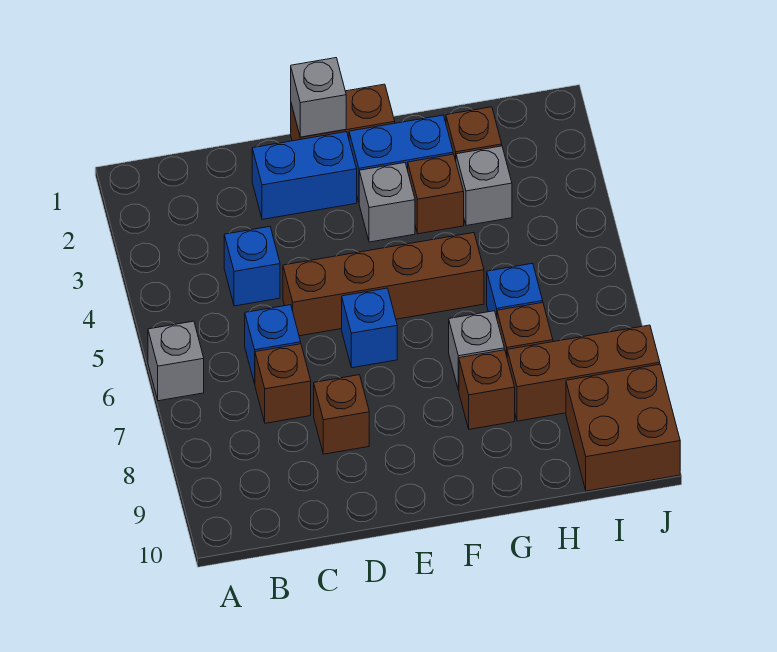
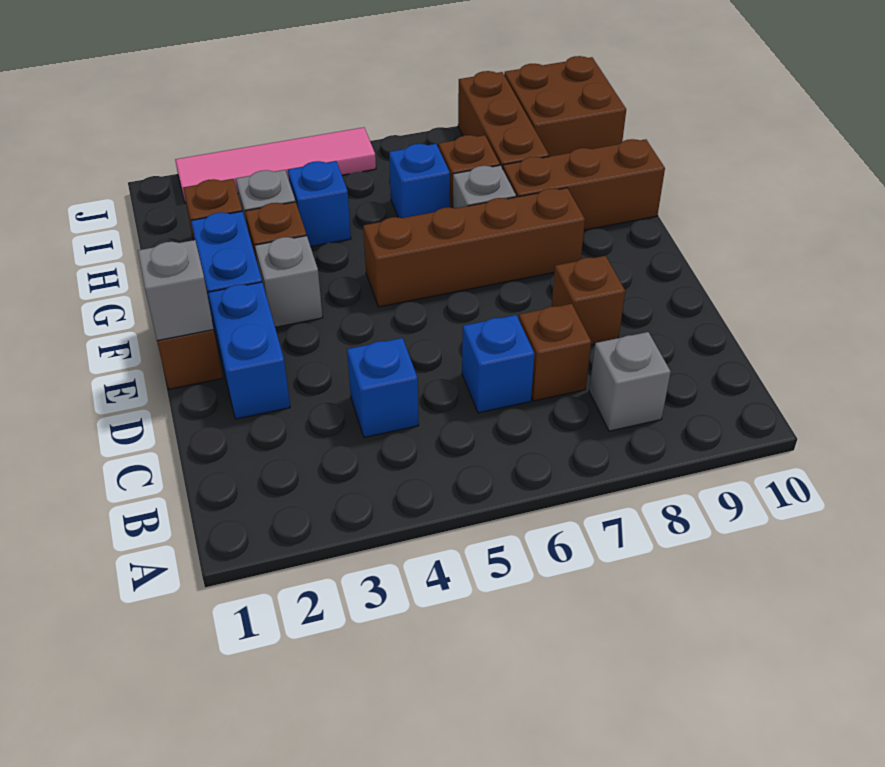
grey brick A6 level 1 -> grey brick B8 level 1
brown brick D5:G5 level 1 -> brown brick F5:F8 level 1
blue brick E6 level 1 -> blue brick H4 level 1
brown brick G8 level 1 -> brown brick G8:G10 level 1
none -> pink tile J2:J5 level 1

